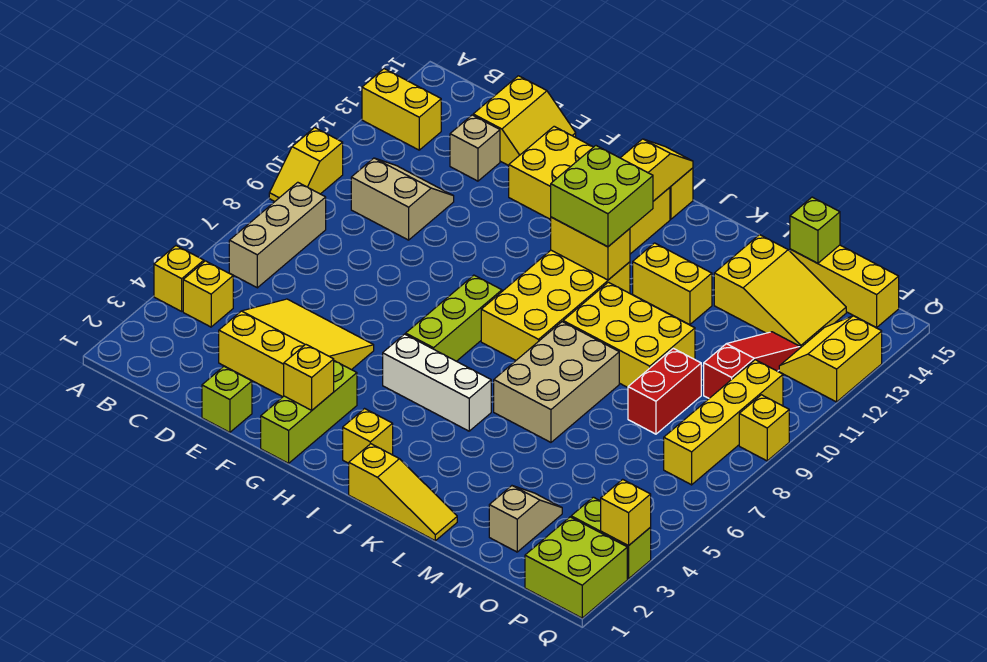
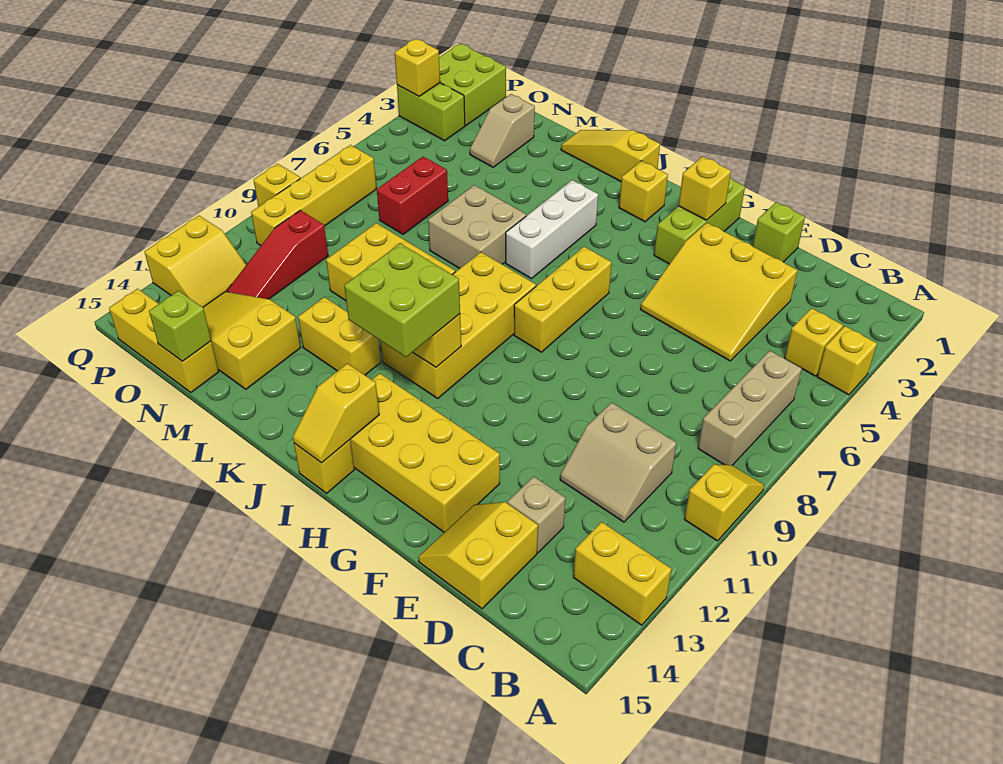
white brick H5:J5 level 1 -> white brick J4:J6 level 1
lime brick H6:H8 level 1 -> yellow brick H6:H8 level 1
tan brick K6:L8 level 1 -> tan brick K6:L7 level 1
red brick N8:N9 level 1 -> red brick N6:N7 level 1

